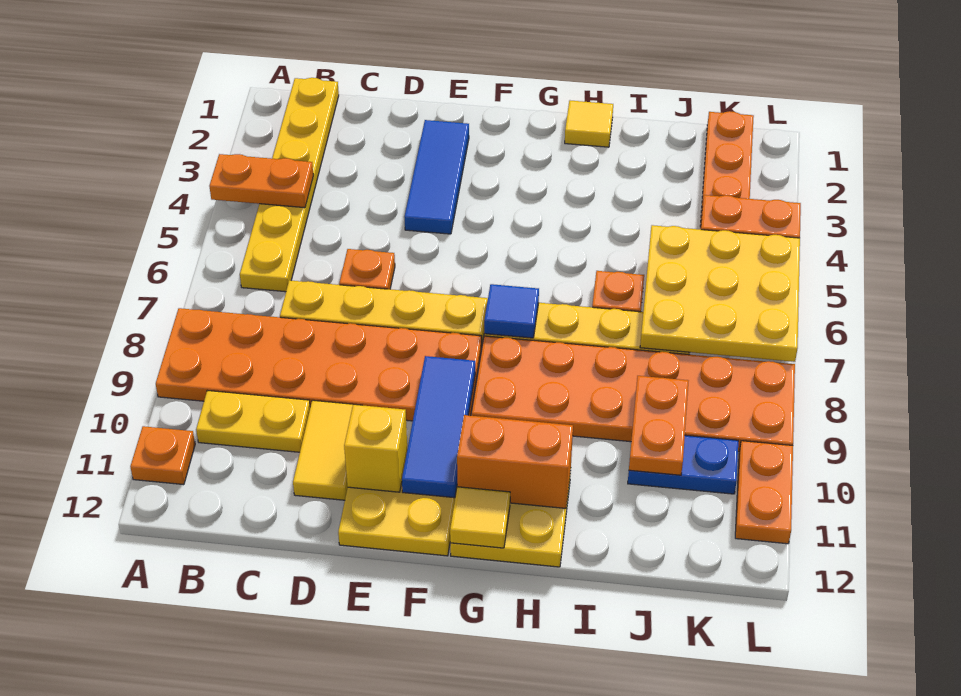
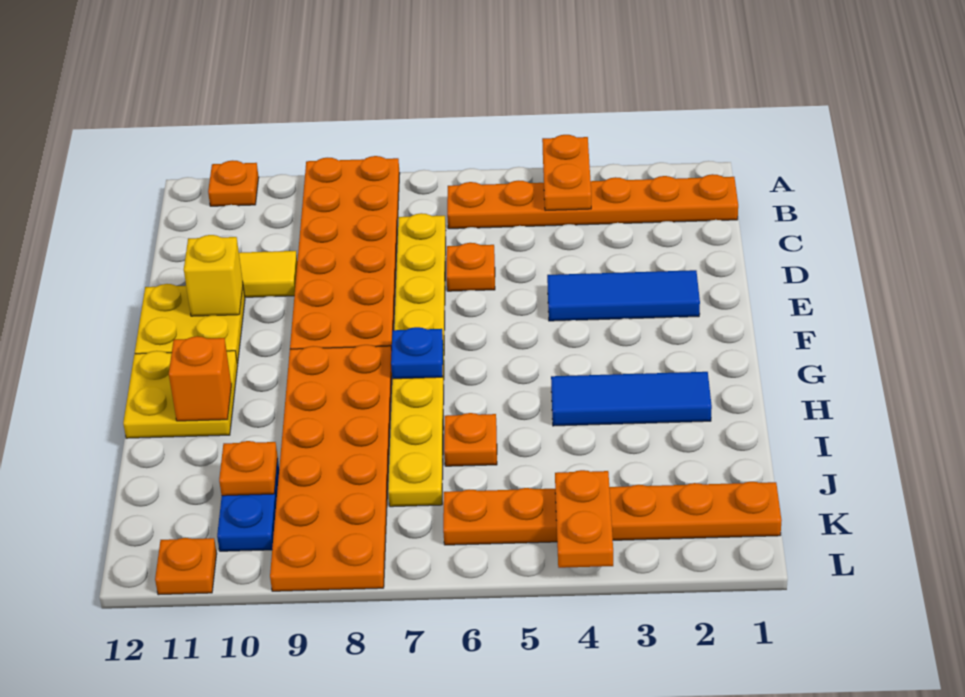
yellow plate B1:B6 level 1 -> orange plate B1:B6 level 1
yellow plate B10:C10 level 1 -> none
blue tile F9:F11 level 2 -> blue tile H2:H4 level 1
blue tile G7 level 2 -> blue plate G7 level 2
orange brick G11:H11 level 2 -> orange brick H11 level 2
yellow tile G12 level 2 -> none
yellow tile H1 level 1 -> none
yellow plate J5:L7 level 2 -> none
orange plate J9:J10 level 2 -> orange plate J10 level 2
orange plate L10:L11 level 1 -> orange plate L11 level 1

